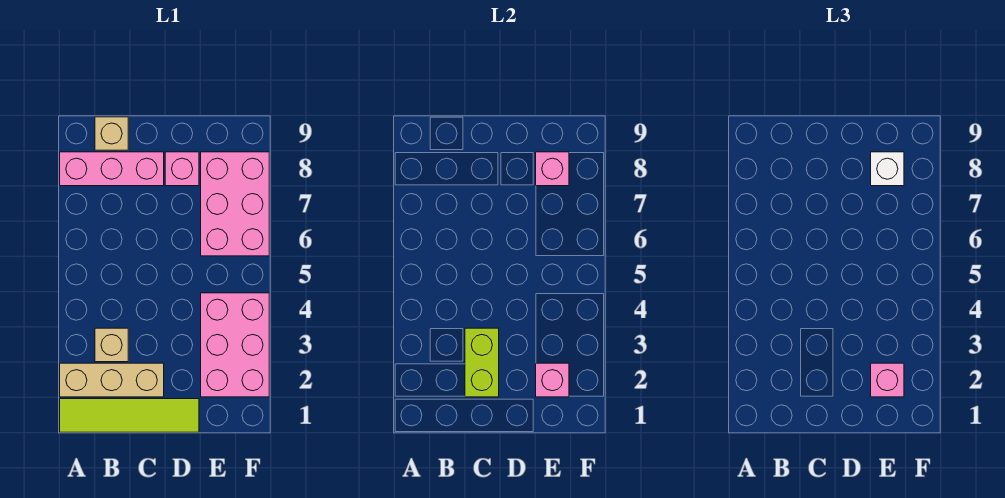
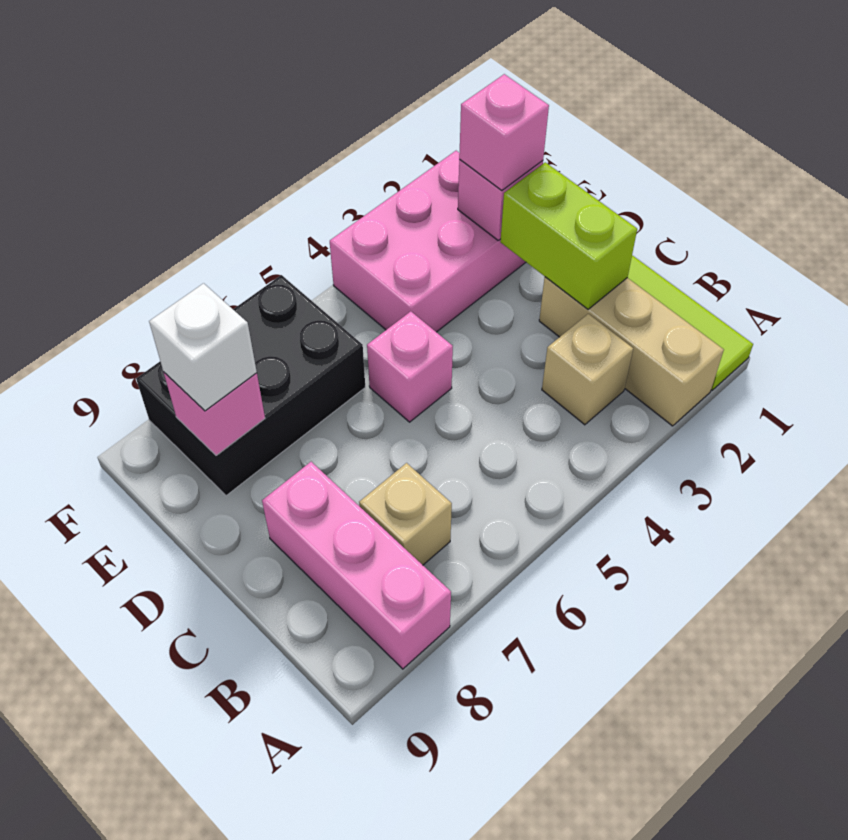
tan brick B9 level 1 -> tan brick B7 level 1
lime brick C2:C3 level 2 -> lime brick C2:D2 level 2
pink brick D8 level 1 -> pink brick D5 level 1
pink brick E6:F8 level 1 -> black brick E6:F8 level 1

